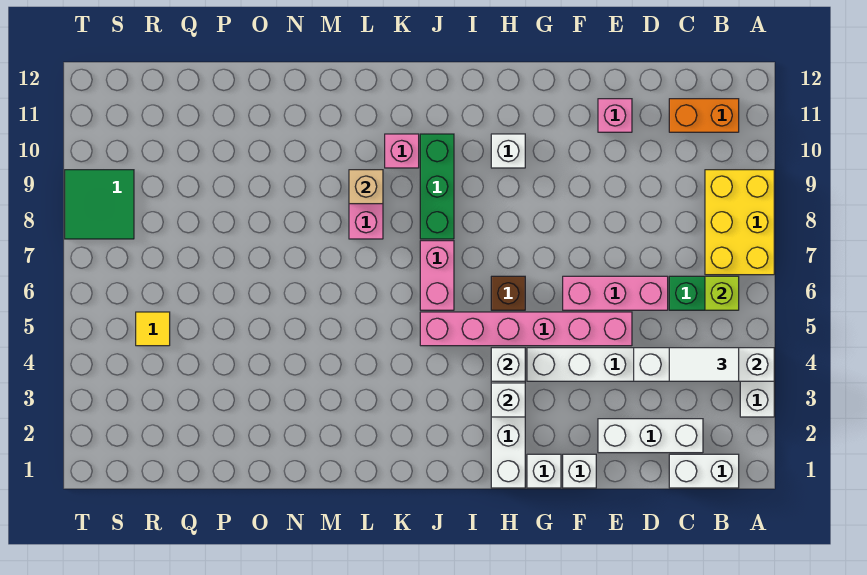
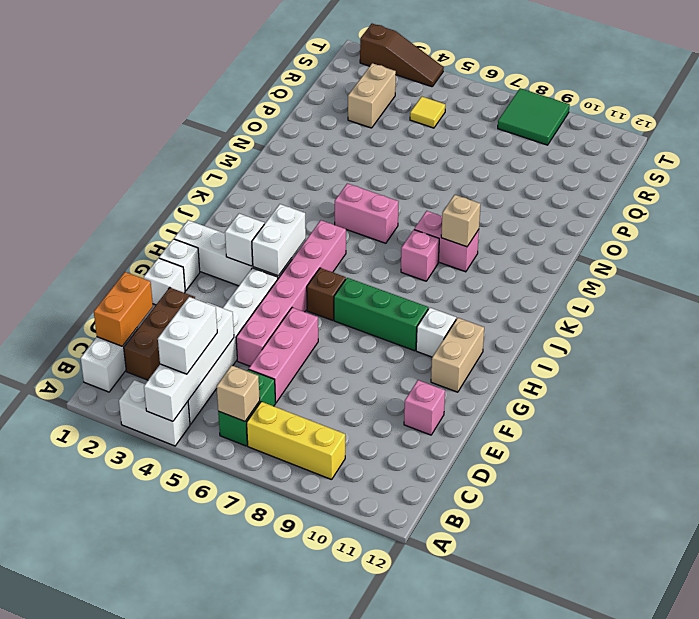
yellow brick A7:B9 level 1 -> yellow brick B7:B9 level 1
white tile B4:C4 level 3 -> white brick B4:C4 level 3
lime brick B6 level 2 -> tan brick B6 level 2
orange brick B11:C11 level 1 -> orange brick C1:D1 level 2
white brick C2:E2 level 1 -> brown brick C2:E2 level 1
none -> tan brick G11:H11 level 1
white brick H4 level 2 -> white brick H4:I4 level 2
pink brick J6:J7 level 1 -> pink brick L5:L6 level 1
green brick J8:J10 level 1 -> green brick H7:H9 level 1
pink brick K10 level 1 -> pink brick K8 level 1
none -> tan brick Q3:R3 level 1
none -> brown slope T2:T4 level 1 top 2

